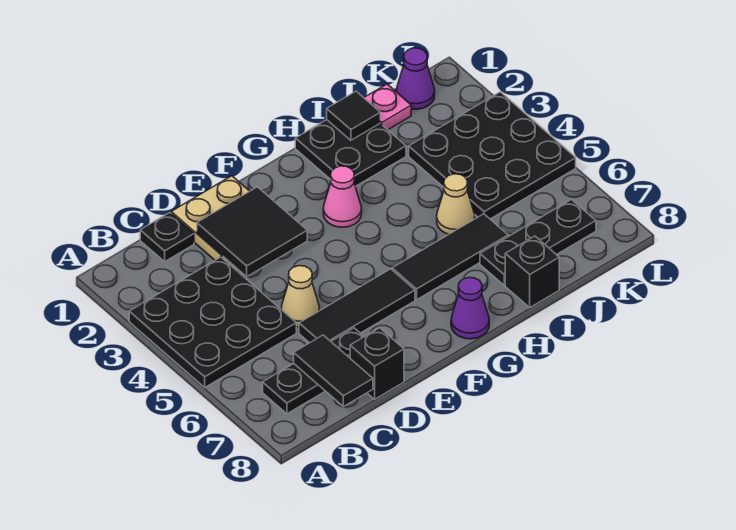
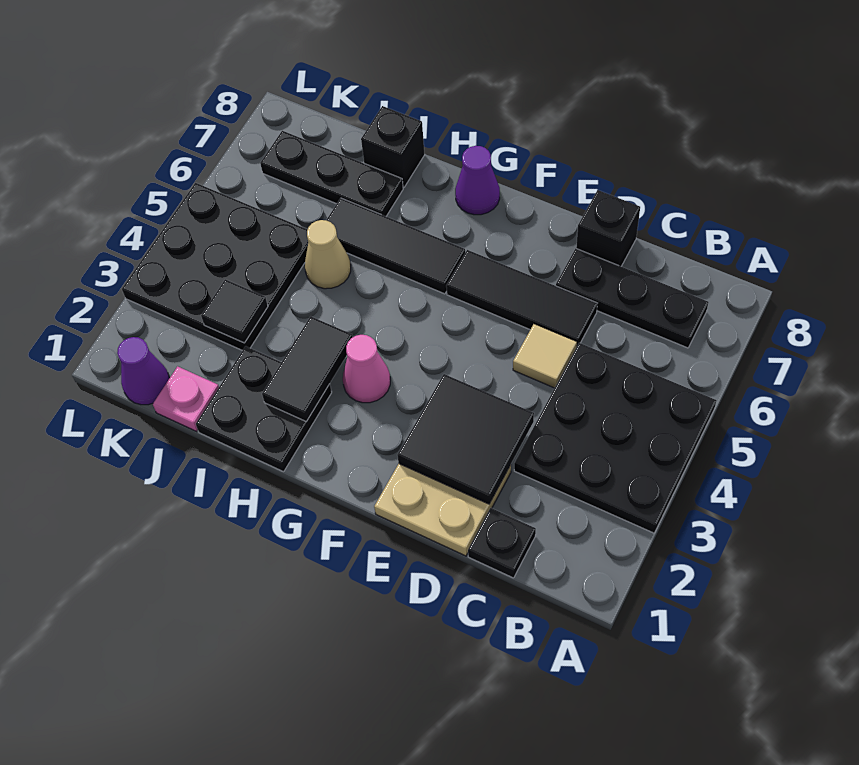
black tile C7:C8 level 2 -> black tile H2:H3 level 2
tan cone D5 level 1 -> tan tile D5 level 1
black tile I1 level 2 -> black tile J3 level 2

